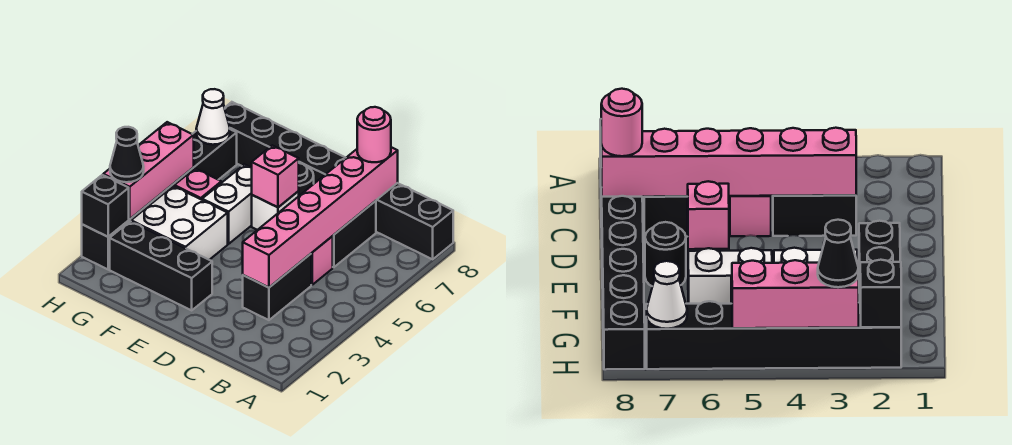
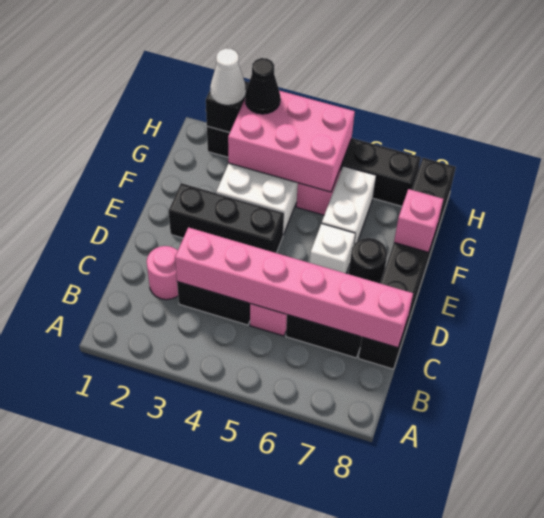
black brick A8:H8 level 1 -> black brick C8:H8 level 1
pink round brick C8 level 3 -> pink round brick C2 level 1
black brick E2:G2 level 1 -> black brick E2:E4 level 1
pink brick E6 level 2 -> pink brick F8 level 2
white brick F5:F6 level 1 -> white brick F6:G6 level 1
pink brick H3:H5 level 2 -> pink brick G3:H5 level 2
white cone H7 level 2 -> white cone H2 level 3

